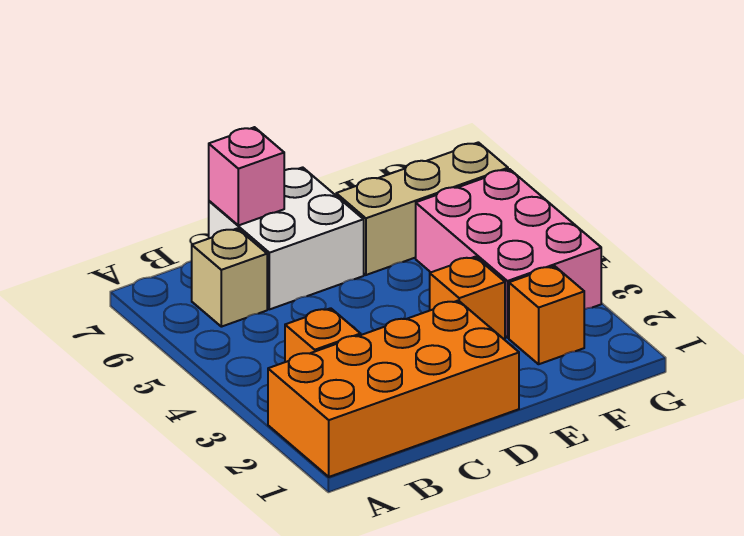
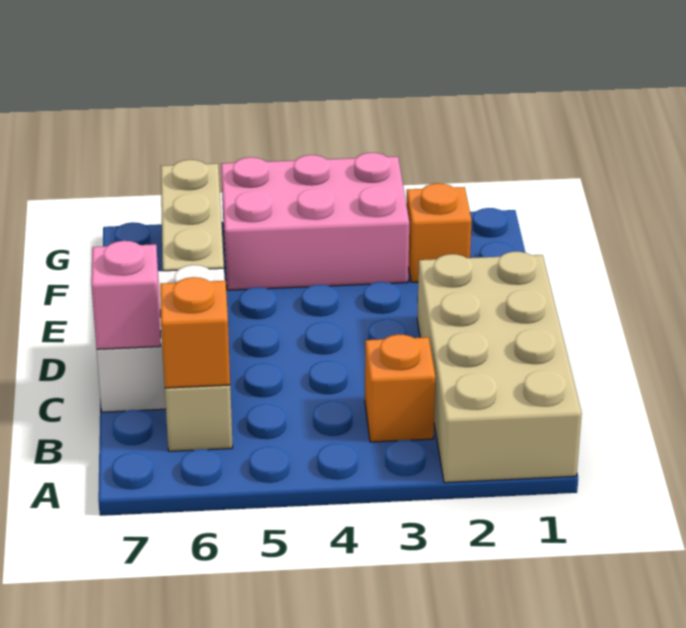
orange brick A1:D2 level 1 -> tan brick A1:D2 level 1
orange brick E3 level 1 -> orange brick B6 level 2

